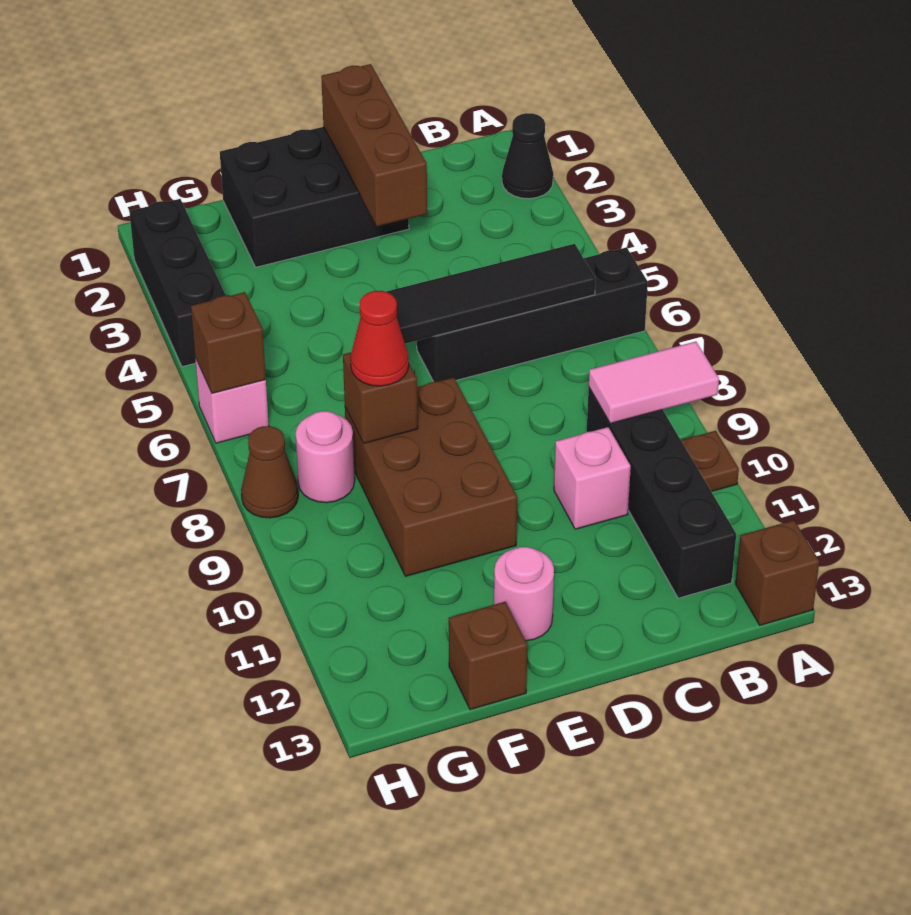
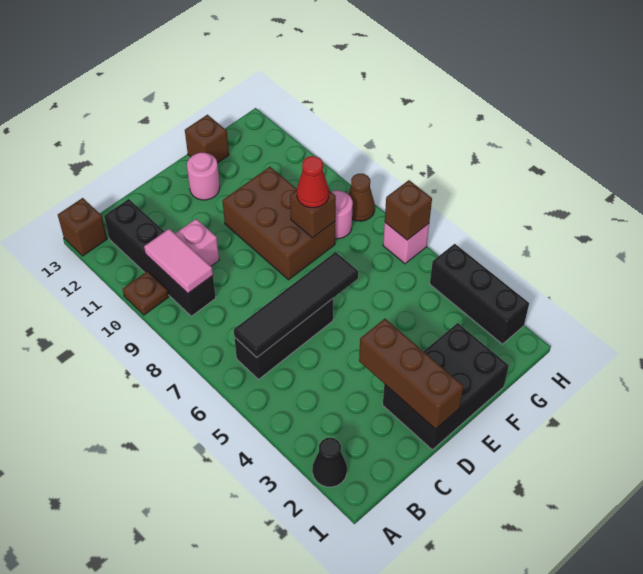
black brick A6:D6 level 1 -> black brick B6:D6 level 1
pink tile A9:B9 level 2 -> pink tile B9:B10 level 2

